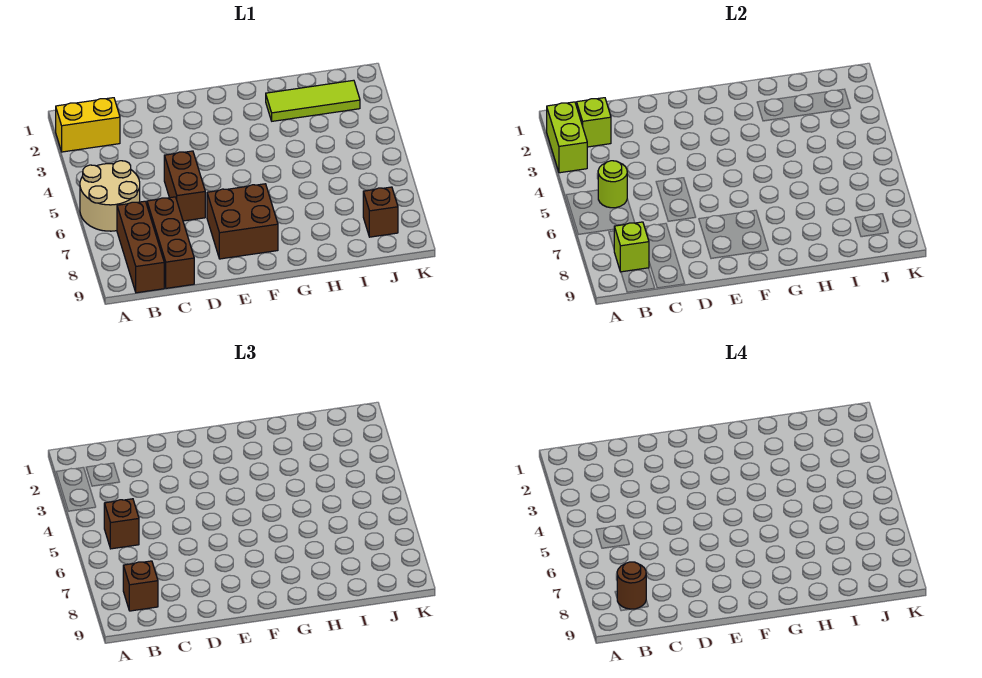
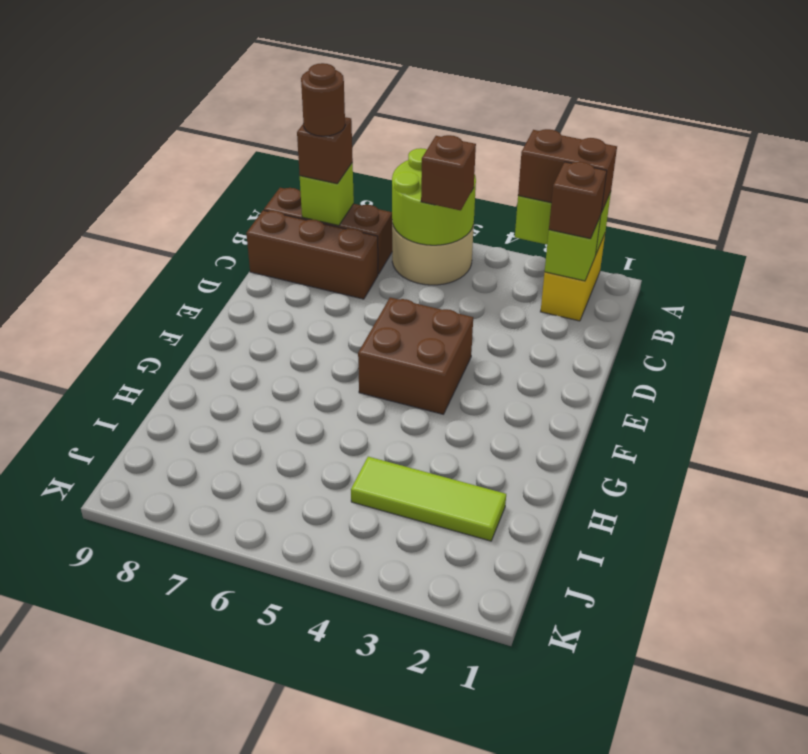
lime round brick B5 level 2 -> lime round brick A5:B6 level 2
brown brick D5:D6 level 1 -> brown brick A2:A3 level 3
brown brick E7:F8 level 1 -> brown brick E4:F5 level 1
lime tile H2:J2 level 1 -> lime tile I2:I4 level 1
brown brick J8 level 1 -> brown brick B2 level 3

